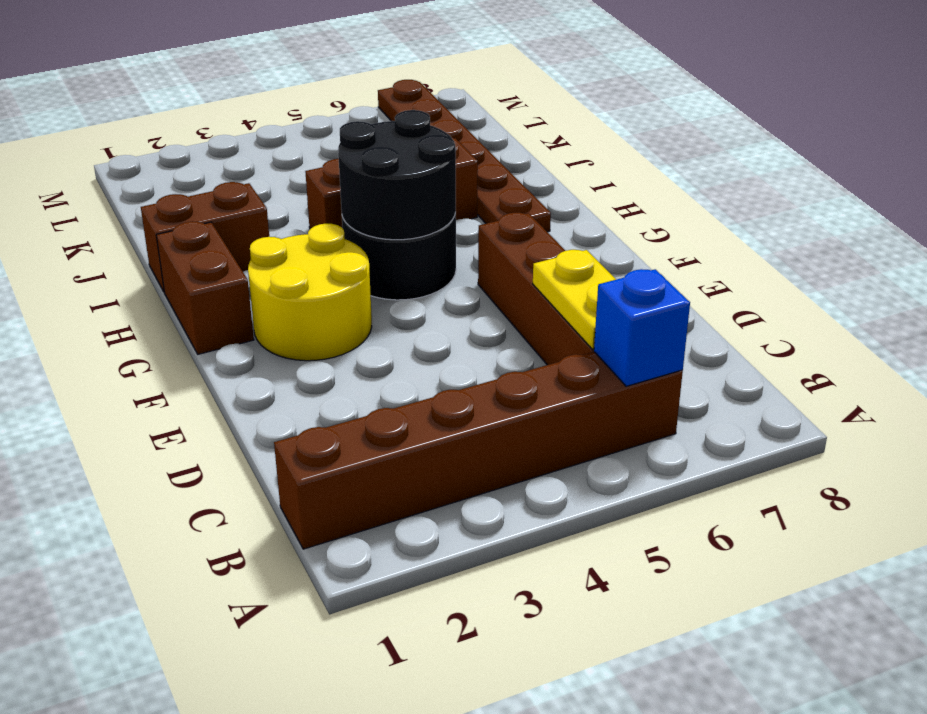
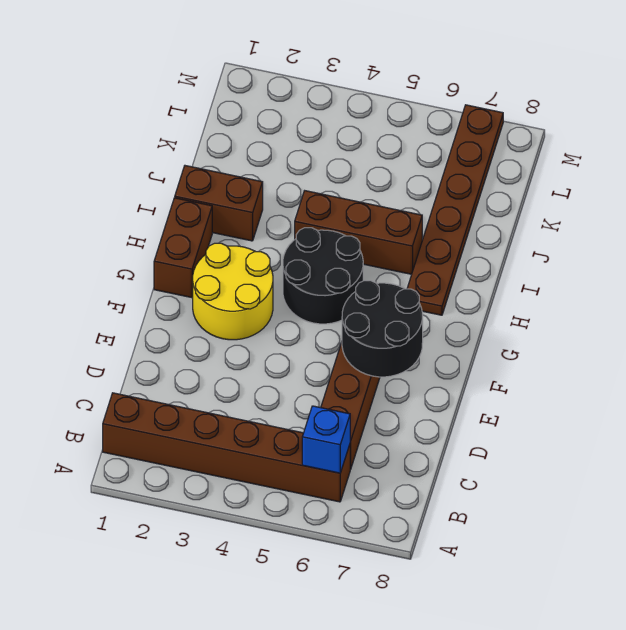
yellow plate C6:D6 level 2 -> none
black round brick G4:H5 level 2 -> black round brick E6:F7 level 2

